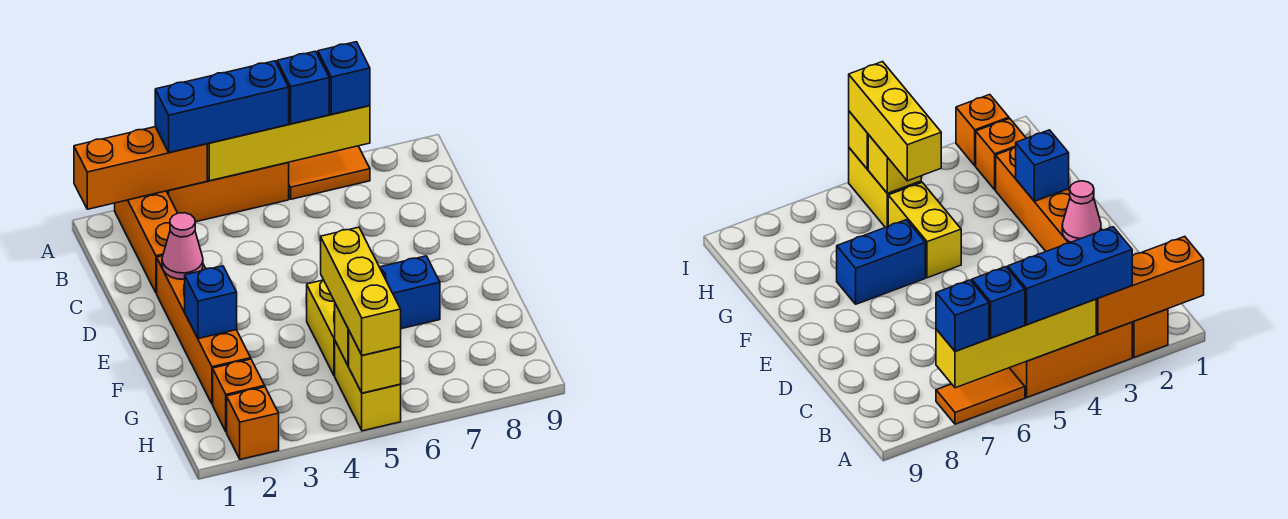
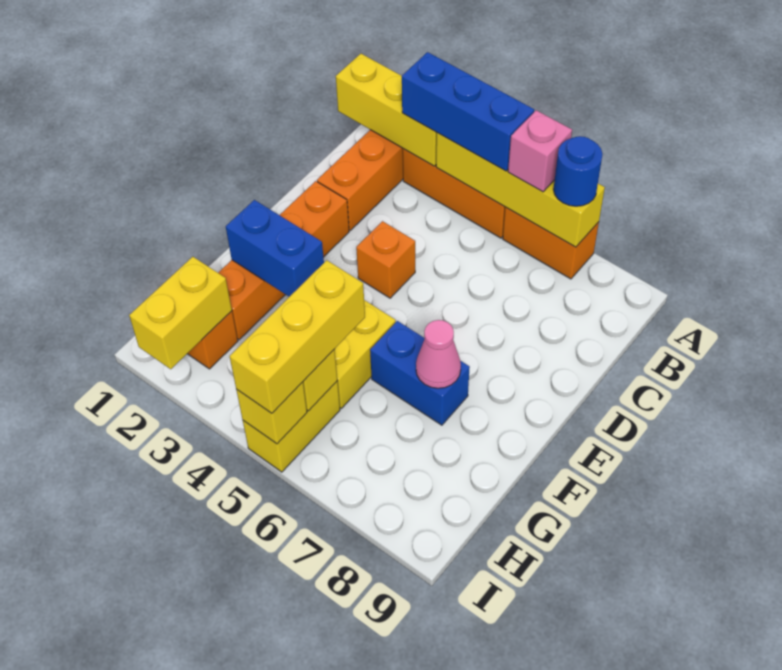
orange brick A1:A3 level 2 -> yellow brick A1:A3 level 2
orange tile A6:A7 level 1 -> orange brick A6:A7 level 1
blue brick A6 level 3 -> pink brick A6 level 3
blue brick A7 level 3 -> blue round brick A7 level 3
pink cone D2 level 2 -> pink cone F7 level 2
blue brick F2 level 2 -> blue brick F2:F3 level 2
none -> yellow brick H2:I2 level 2
orange brick I2 level 1 -> orange brick D4 level 1

